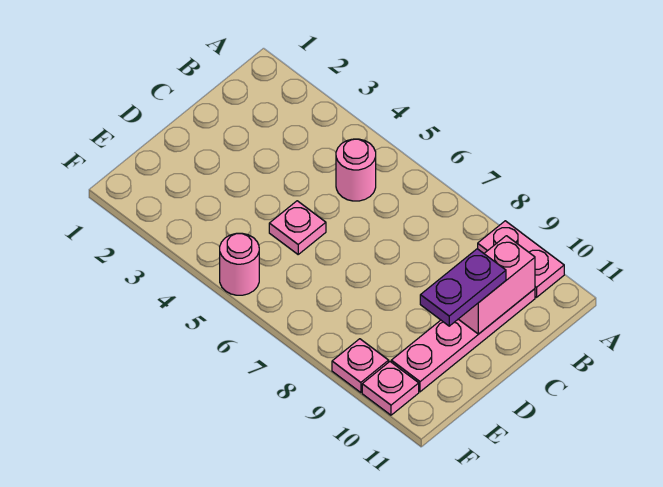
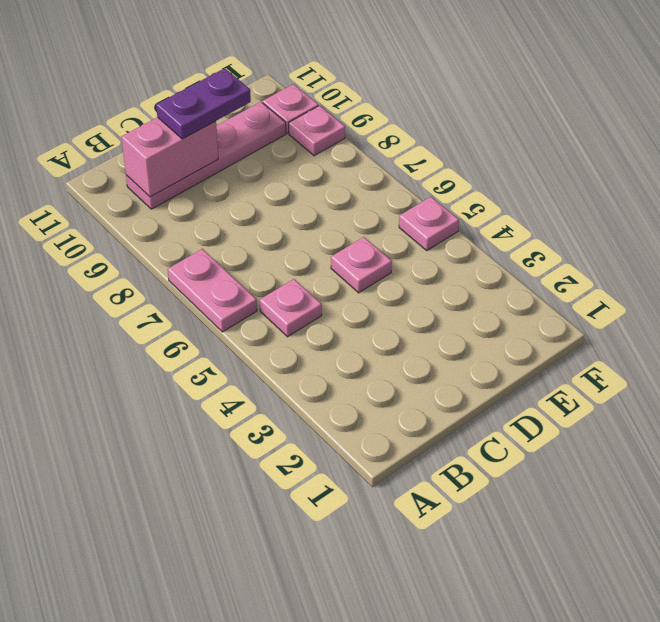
pink plate A9:A10 level 1 -> pink plate A6:A7 level 1
pink round brick B5 level 1 -> pink plate B5 level 1
pink round brick F5 level 1 -> pink plate F5 level 1

